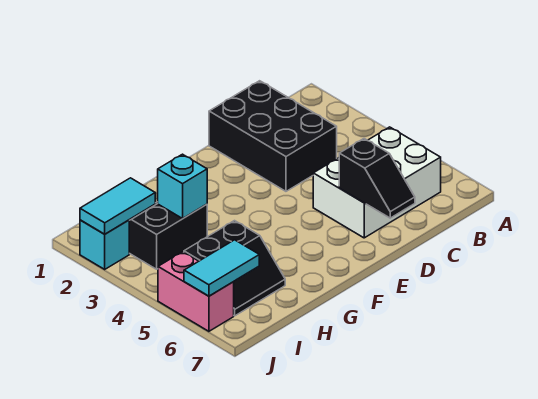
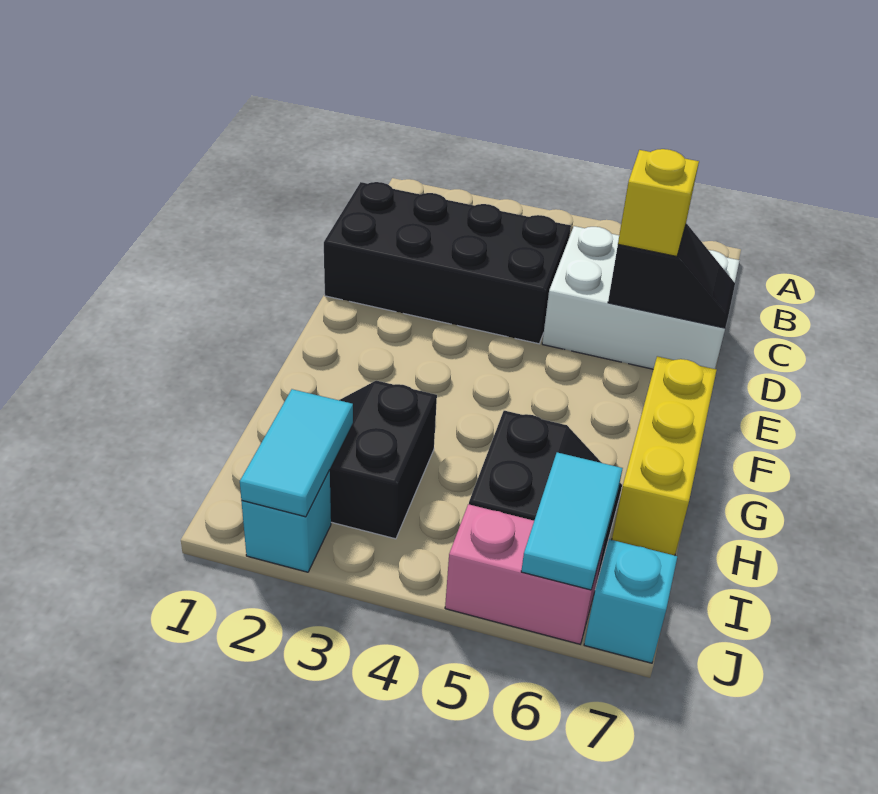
white brick B5:D6 level 1 -> white brick C5:D7 level 1
black brick C1:D3 level 1 -> black brick C1:D4 level 1
none -> yellow brick D6 level 3
none -> yellow brick F7:H7 level 1
cyan brick H3 level 2 -> cyan brick J7 level 1

